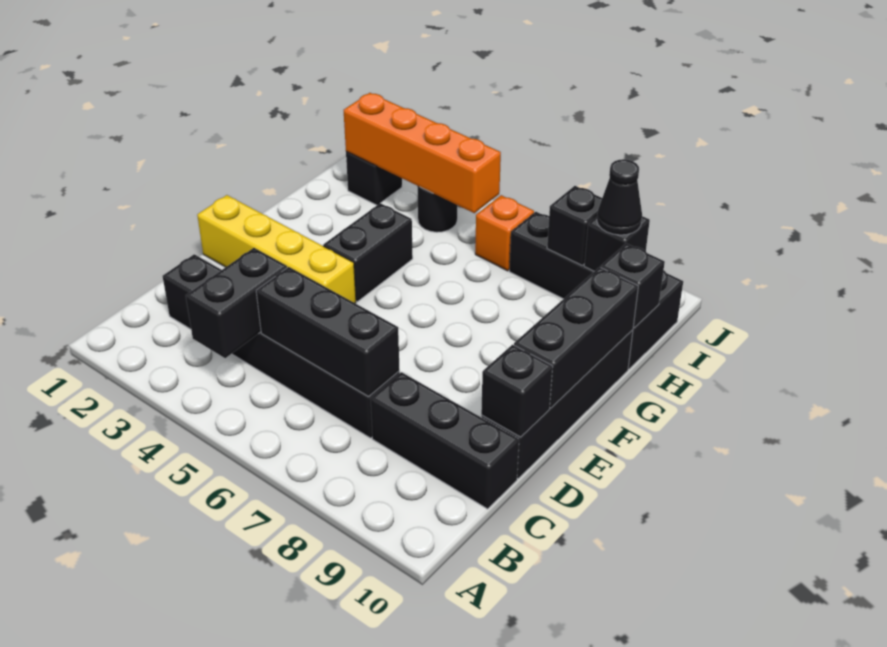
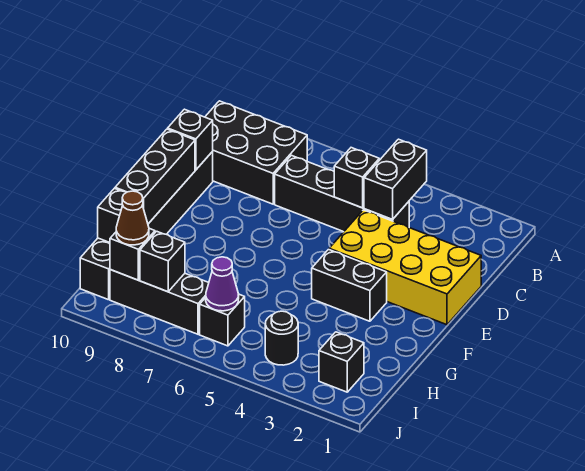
black brick C2:C7 level 1 -> black brick C4:C7 level 1
black brick C5:C7 level 2 -> black brick C5 level 2
black brick C8:C10 level 1 -> black brick B8:C10 level 1
yellow brick E1:E4 level 1 -> yellow brick D1:E4 level 1
black brick F4:G4 level 1 -> black brick F3:F4 level 1
orange brick I2:I5 level 2 -> none
orange brick I6 level 1 -> black brick I6 level 1
none -> purple cone I6 level 2
black cone I9 level 3 -> brown cone I9 level 3

